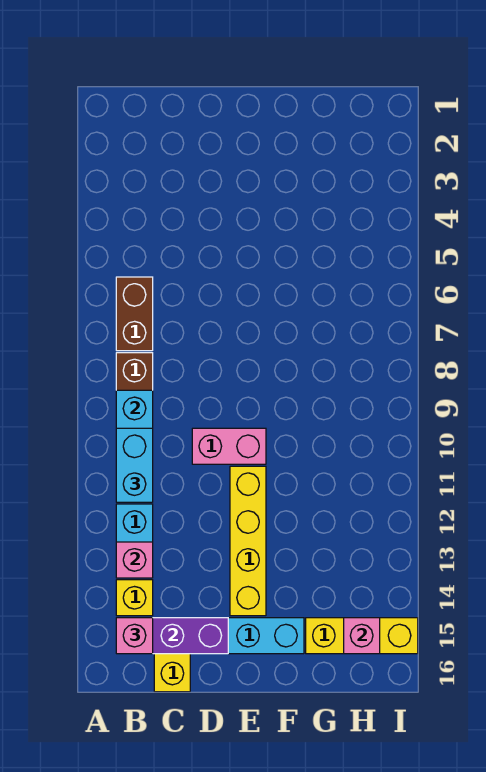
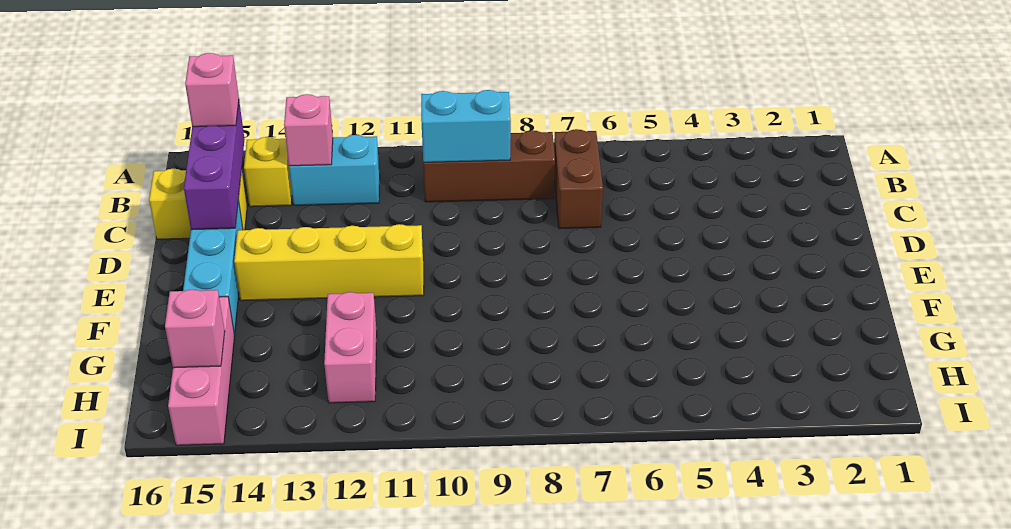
brown brick B6:B7 level 1 -> brown brick B7:C7 level 1
cyan brick B10:B11 level 3 -> none
pink brick D10:E10 level 1 -> pink brick G12:H12 level 1
yellow brick G15:I15 level 1 -> pink brick G15:I15 level 1

